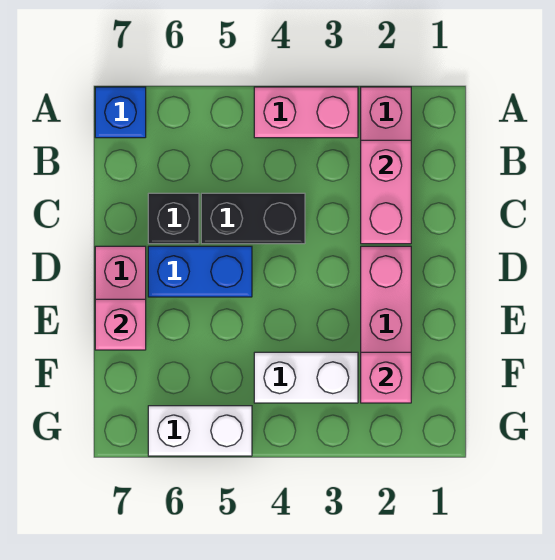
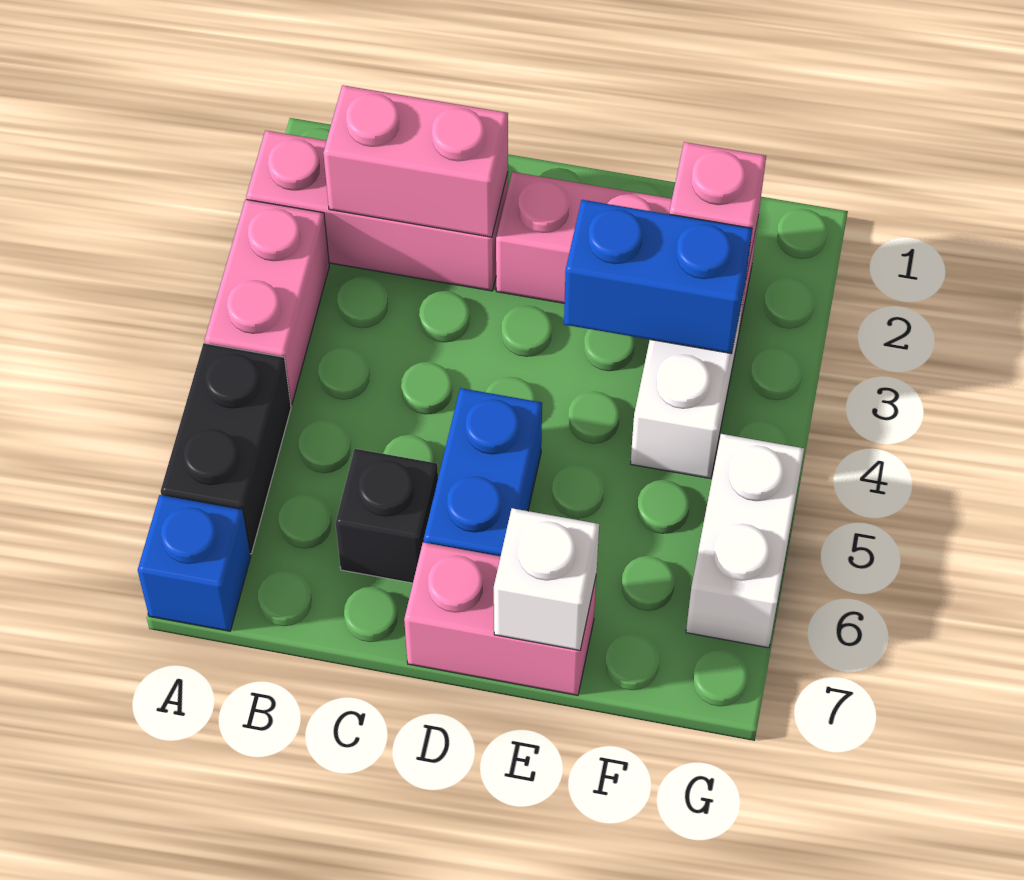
black brick C4:C5 level 1 -> black brick A5:A6 level 1
none -> blue brick E3:F3 level 2
pink brick E7 level 2 -> white brick E7 level 2

